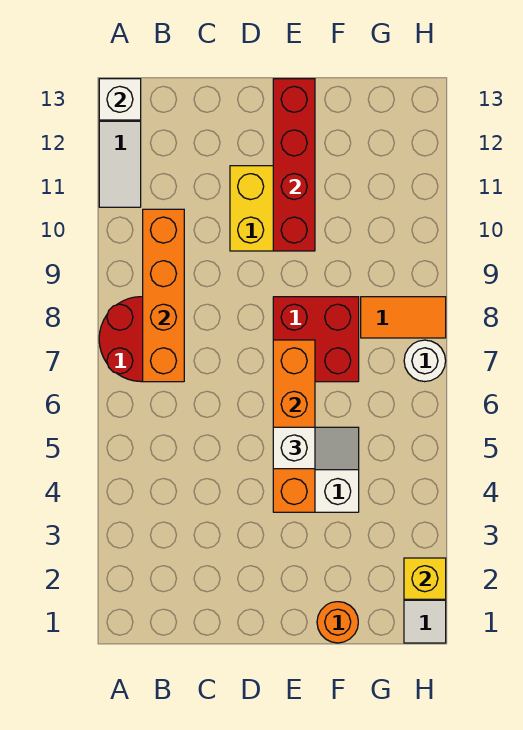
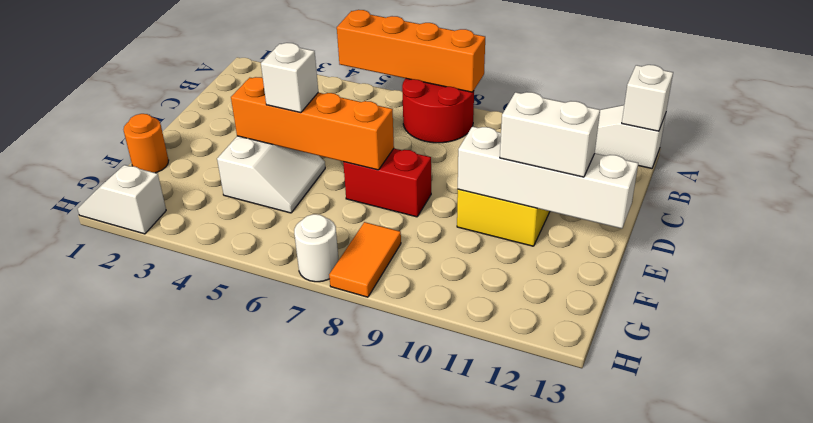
orange brick B7:B10 level 2 -> orange brick A5:A8 level 2
red brick E7:F8 level 1 -> red brick E7:E8 level 1
red brick E10:E13 level 2 -> white brick E10:E13 level 2
none -> white brick E11:E12 level 3
yellow brick H2 level 2 -> none

